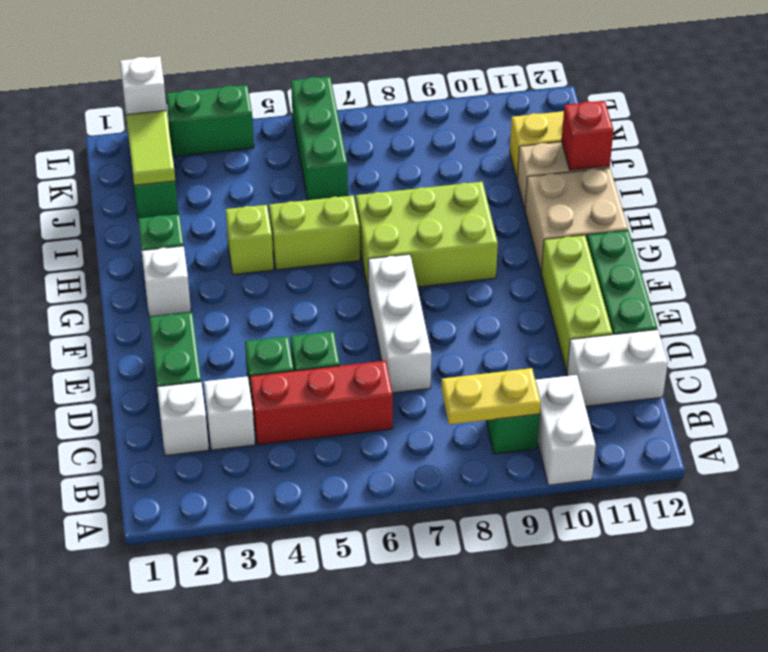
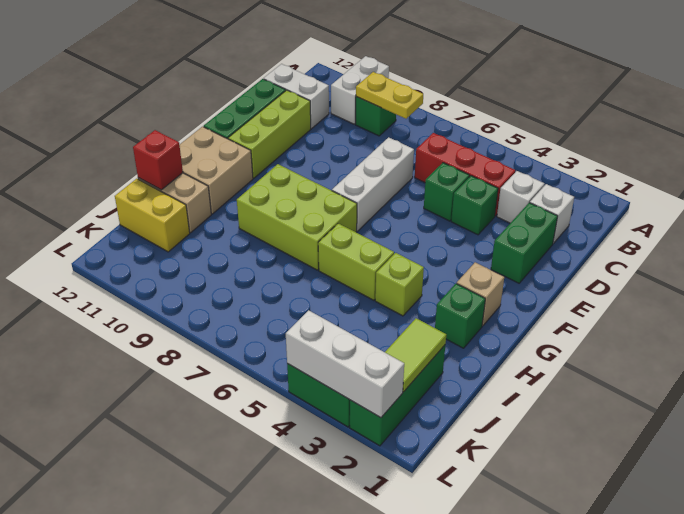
white brick G2 level 1 -> tan brick G2 level 1
green brick J6:L6 level 1 -> none
white brick L2 level 2 -> white brick L2:L4 level 2

